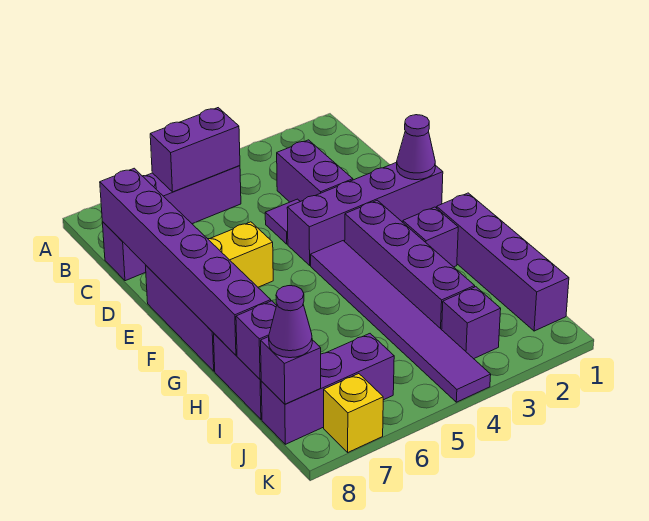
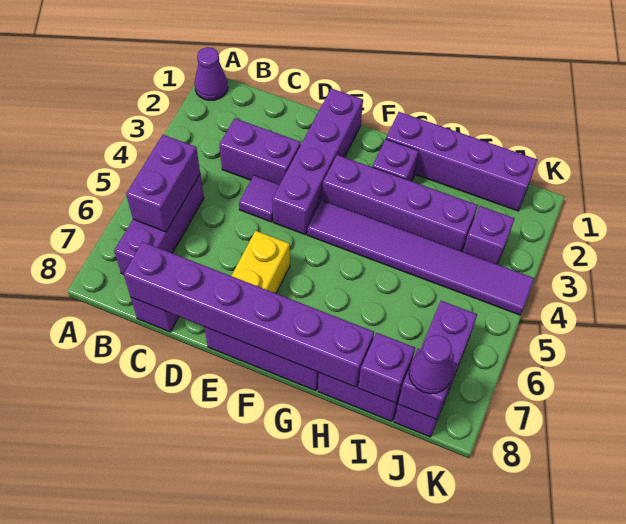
purple cone E1 level 2 -> purple cone A1 level 1
yellow brick K7 level 1 -> none

